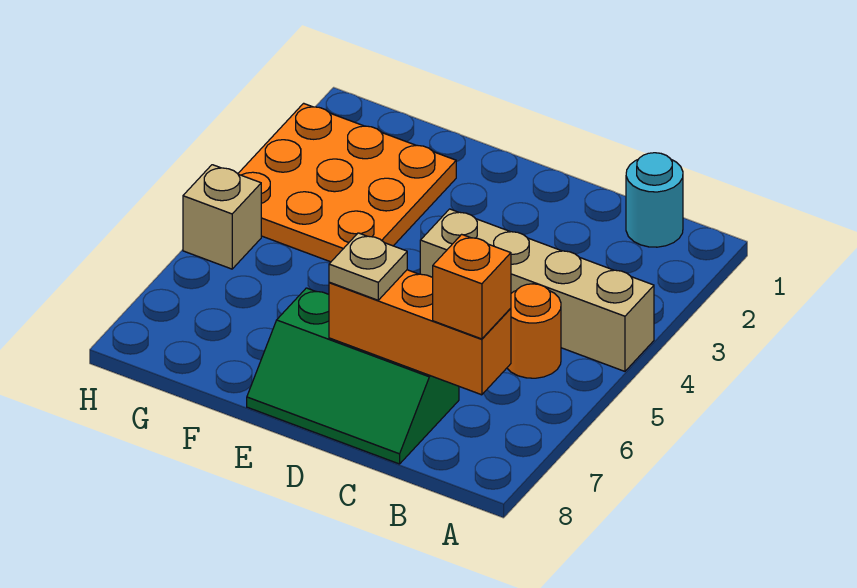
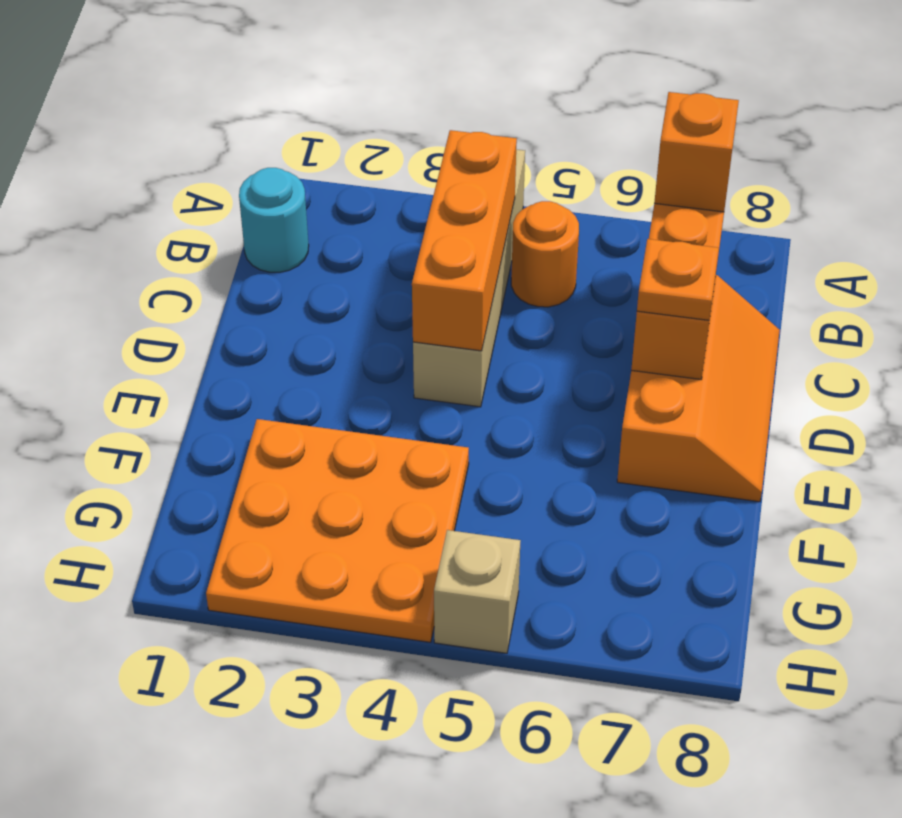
none -> orange brick B4:D4 level 2
green slope C7:E8 level 1 top 7 -> orange slope C7:E8 level 1 top 7
tan plate D7 level 3 -> orange plate D7 level 3

